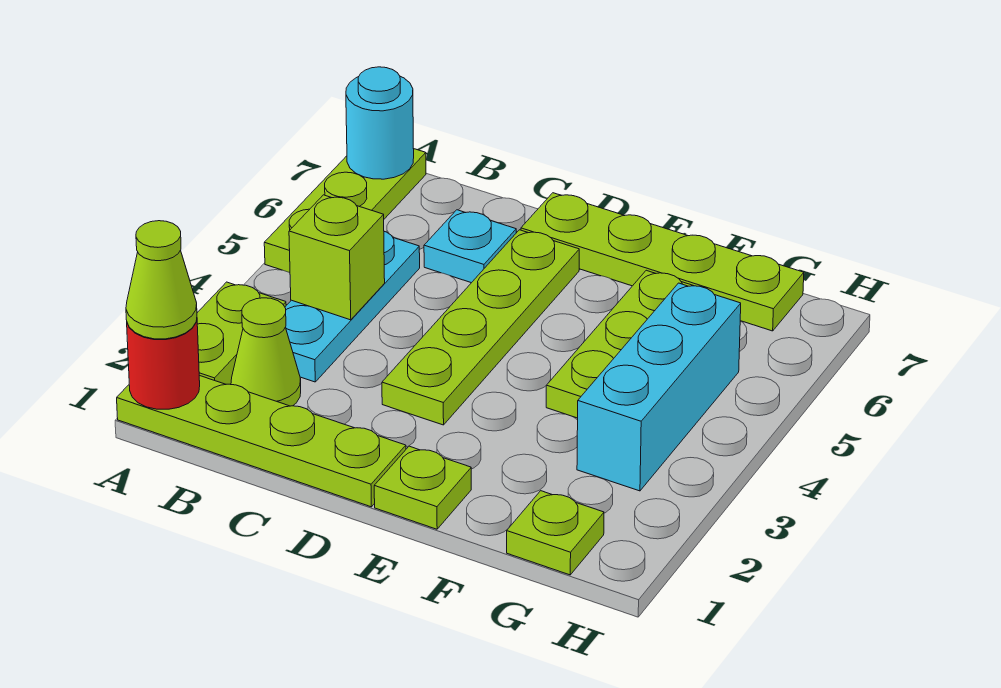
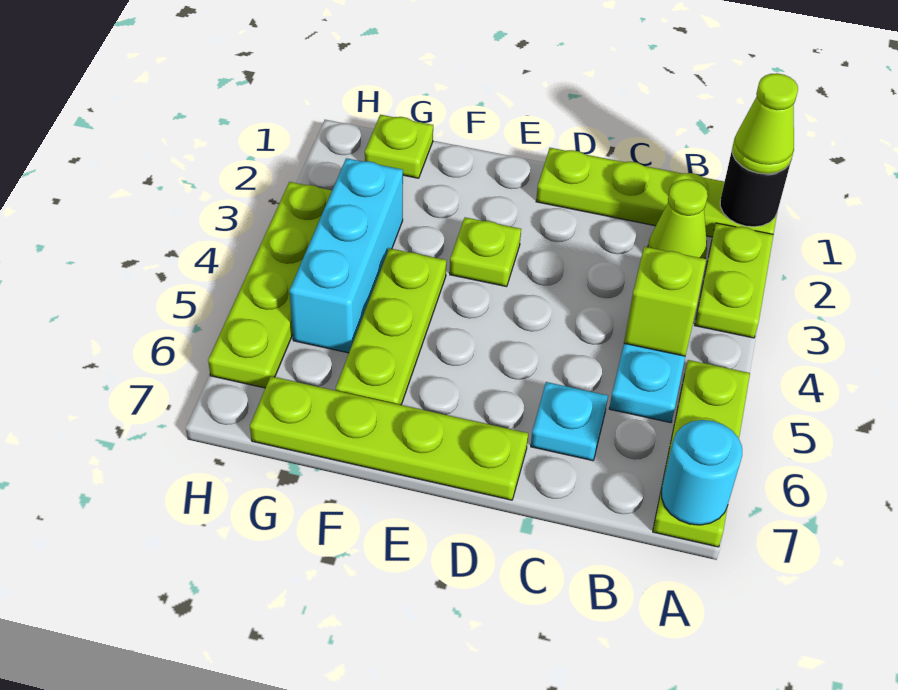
red round brick A1 level 2 -> black round brick A1 level 2
lime plate D3:D6 level 1 -> lime plate H3:H6 level 1
lime plate E1 level 1 -> lime plate E3 level 1

